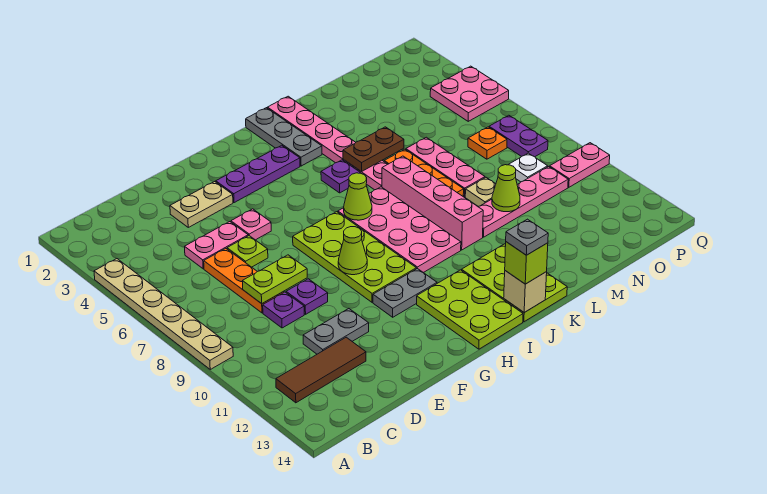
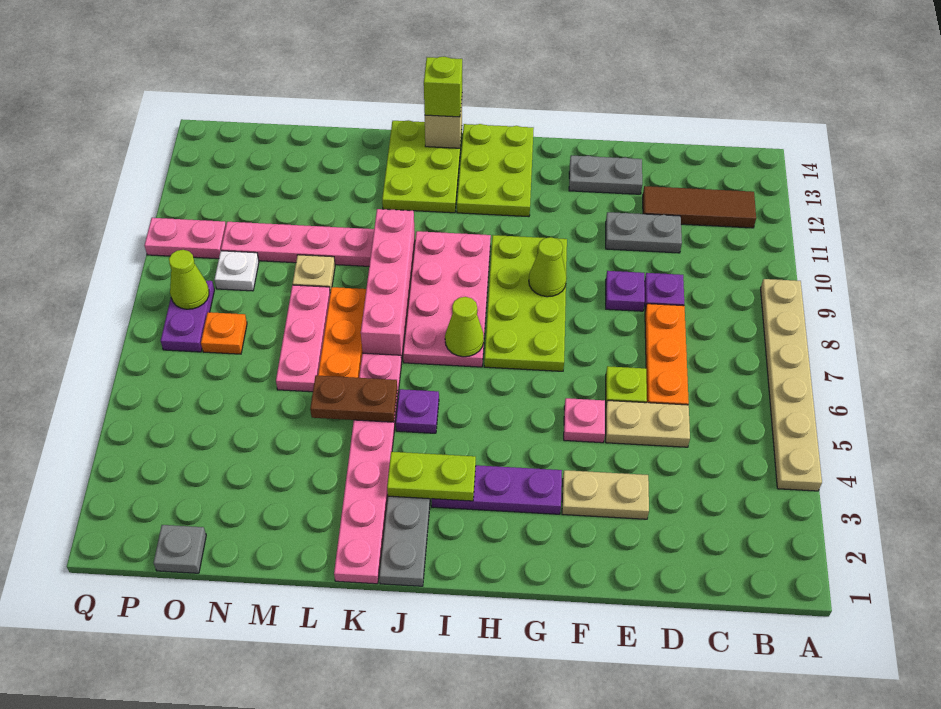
pink plate D5:E5 level 1 -> tan plate D5:E5 level 1
lime plate D8:E8 level 2 -> lime plate I3:J3 level 2
grey plate G11:H11 level 1 -> grey plate E13:F13 level 1
grey plate J14 level 4 -> grey plate O1 level 1
lime cone M10 level 2 -> lime cone P8 level 2
pink plate P4:Q5 level 1 -> none

